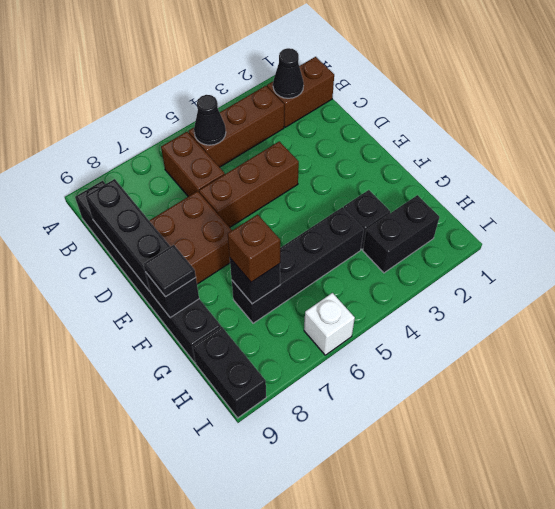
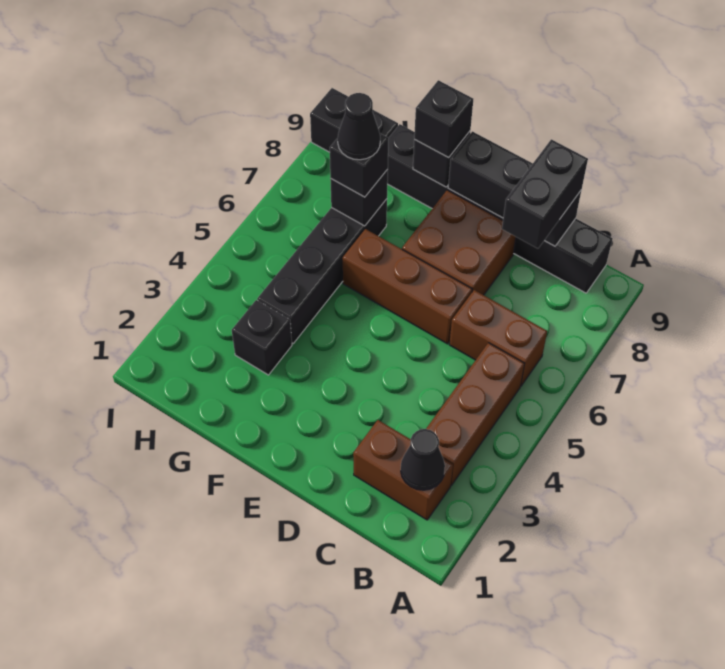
brown brick B1:B2 level 1 -> brown brick B2:C2 level 1
black cone B5 level 2 -> black cone G7 level 4
brown brick D4:D6 level 1 -> brown brick D6:F6 level 1
black tile F9 level 3 -> black brick F9 level 3
brown brick G7 level 3 -> black brick G7 level 3
black brick H2:H3 level 1 -> black brick C8:C9 level 3
white brick I6 level 1 -> none

